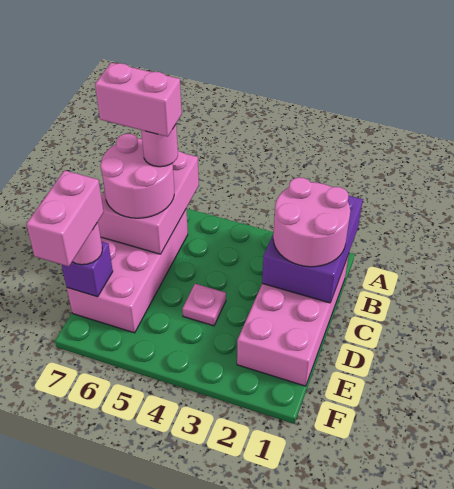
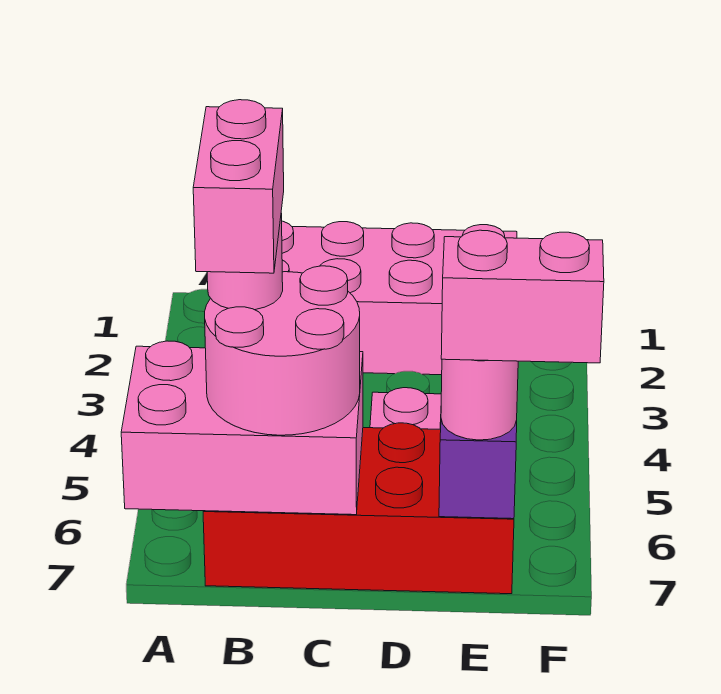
purple brick A1:C2 level 2 -> none
pink round brick B1:C2 level 3 -> none
pink brick B6:E7 level 1 -> red brick B6:E7 level 1

